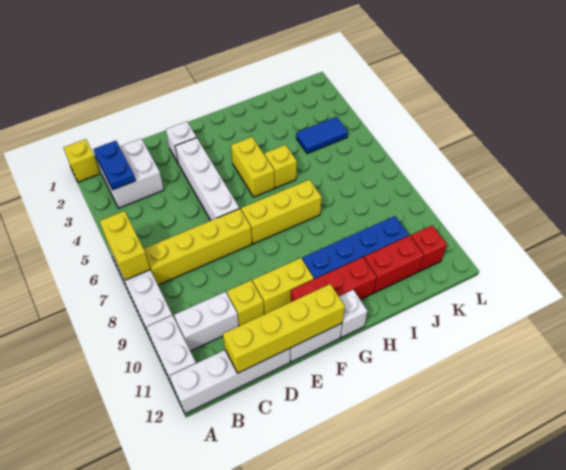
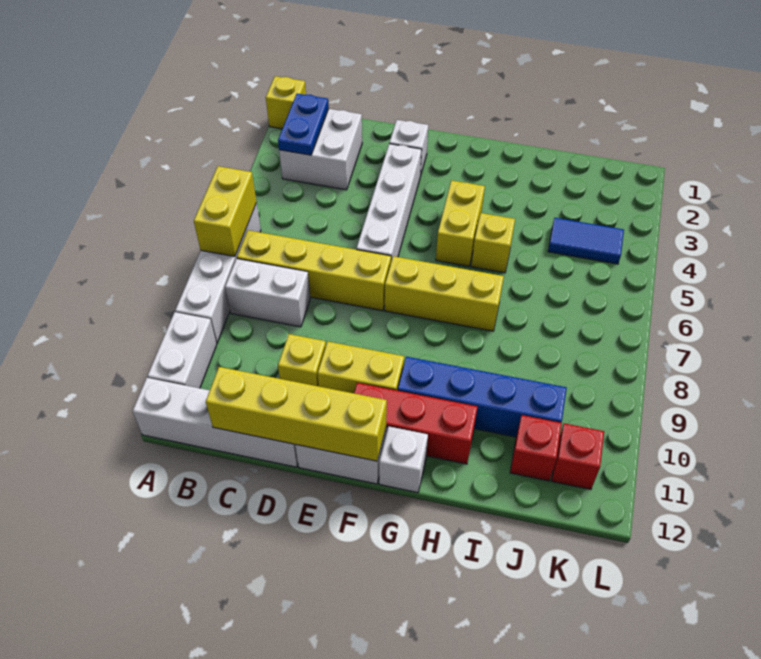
white brick B10:C10 level 1 -> white brick B8:C8 level 1
red brick I11:J11 level 1 -> red brick J11 level 1

